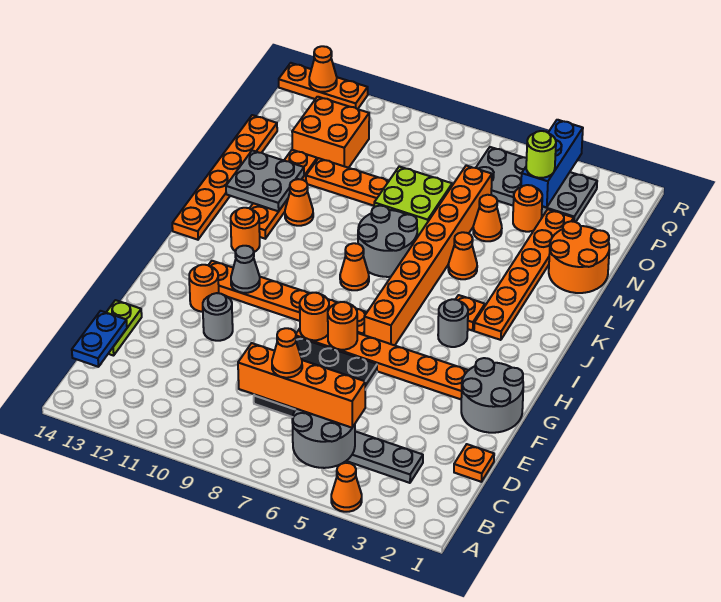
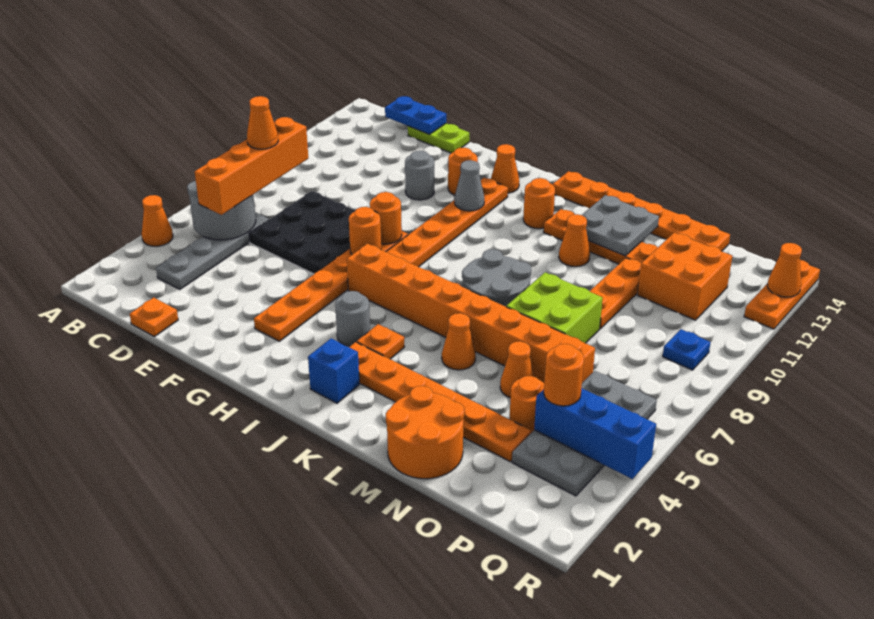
grey round brick F1:G2 level 1 -> none
none -> blue brick J2 level 1
orange cone J8 level 1 -> orange cone H13 level 1
lime round brick P4 level 3 -> orange round brick P4 level 3
none -> blue plate Q9 level 1

